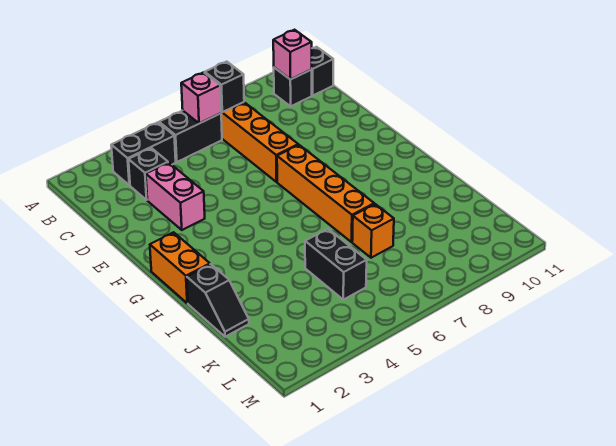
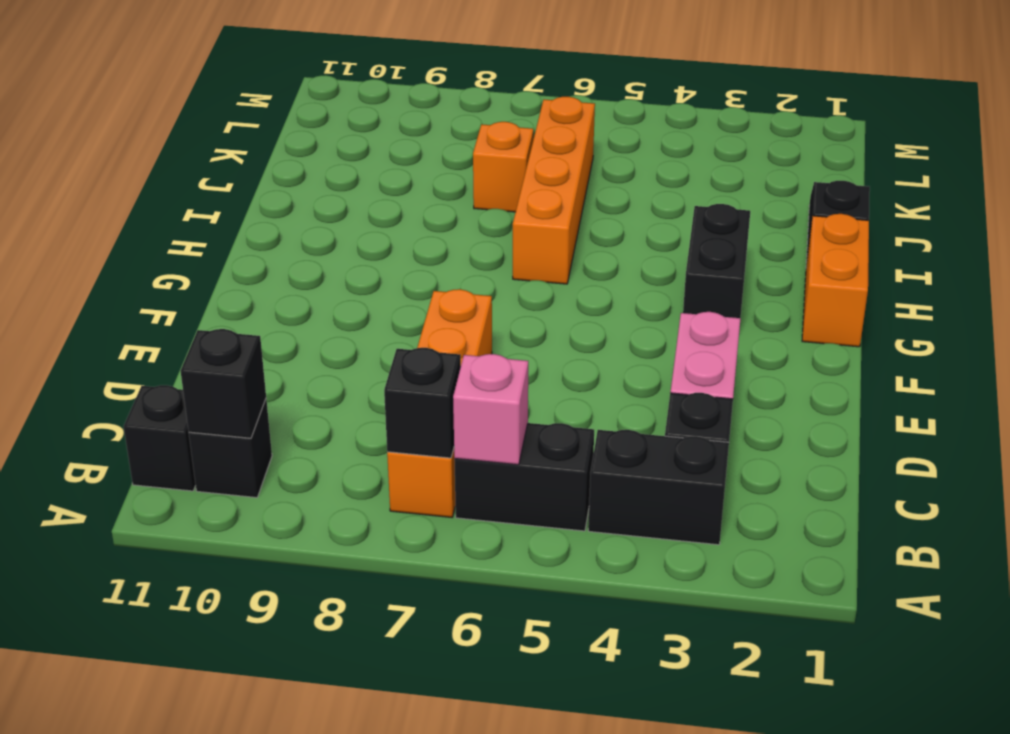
pink brick B10 level 2 -> black brick B10 level 2
orange brick F7:I7 level 1 -> orange brick H6:K6 level 1
black brick J5:K5 level 1 -> black brick G3:H3 level 1

